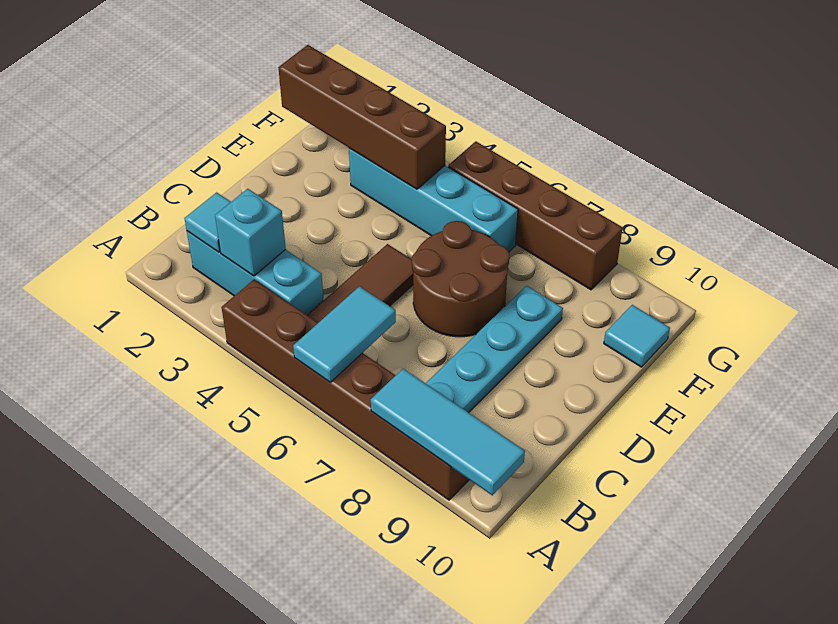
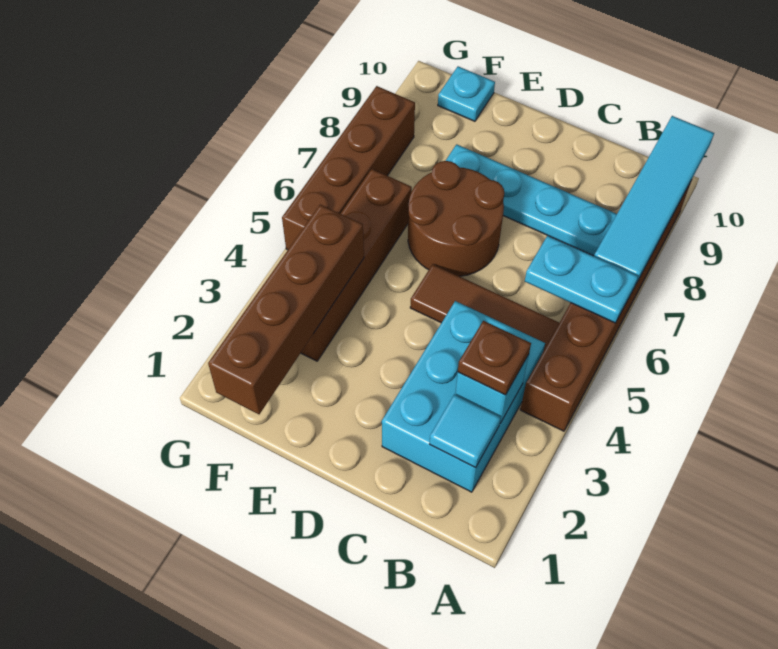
cyan tile A6:B6 level 2 -> cyan plate A6:B6 level 2
cyan tile A8:A10 level 2 -> cyan tile A7:A10 level 2
cyan brick B2:B4 level 1 -> cyan brick B2:C4 level 1
none -> brown plate B3 level 3
cyan brick F3:F6 level 1 -> brown brick F3:F6 level 1
cyan tile F10 level 1 -> cyan plate F10 level 1

